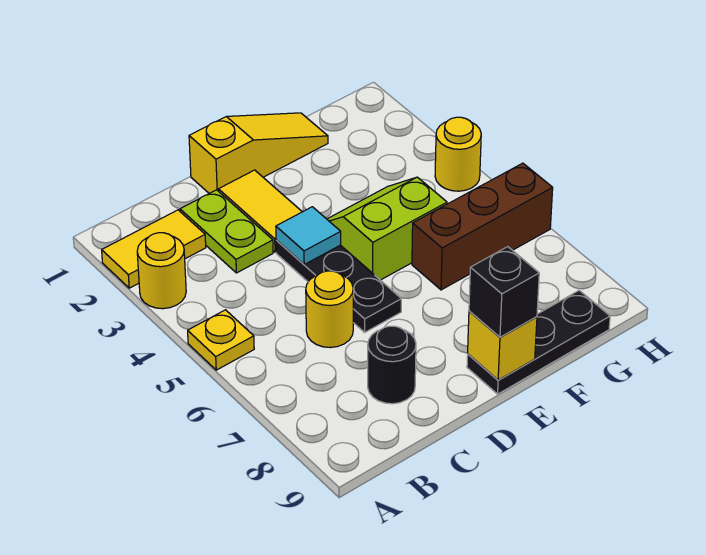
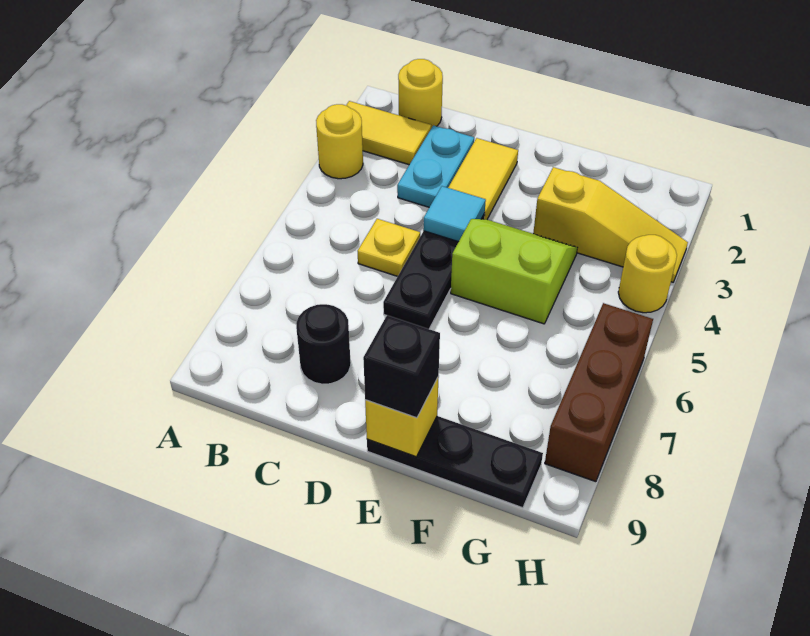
yellow plate A5 level 1 -> yellow plate C5 level 1
lime plate C2:C3 level 1 -> cyan plate C2:C3 level 1
yellow round brick C6 level 1 -> yellow round brick B1 level 1
yellow slope D1:F1 level 1 top D -> yellow slope F3:H3 level 1 top F
brown brick F6:H6 level 1 -> brown brick H6:H8 level 1

